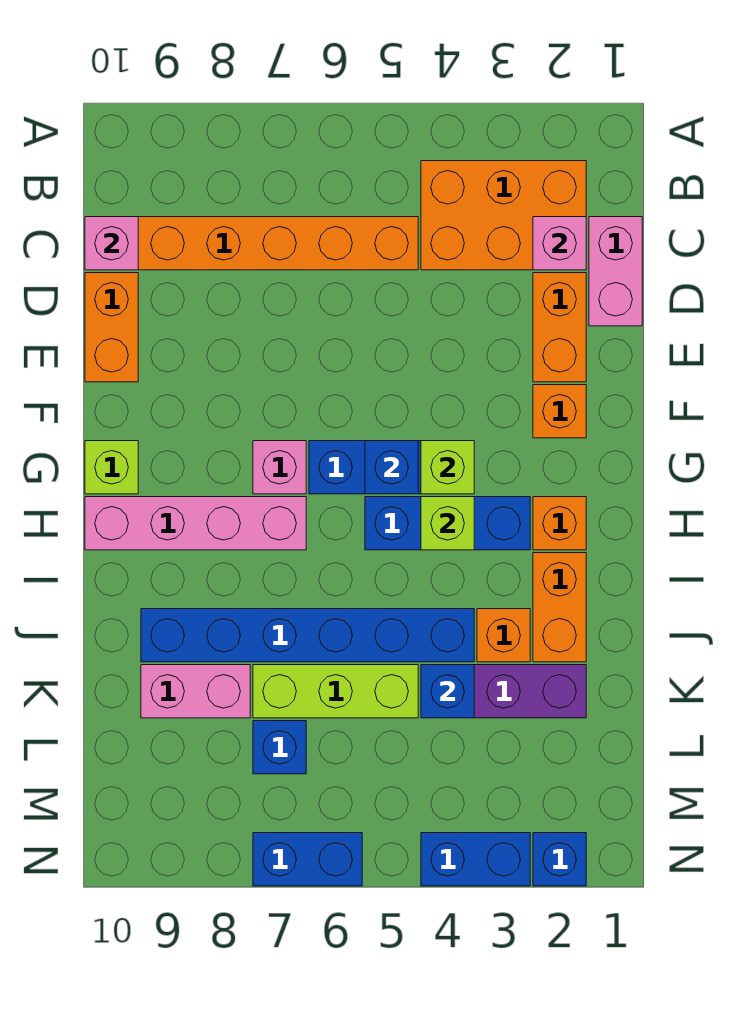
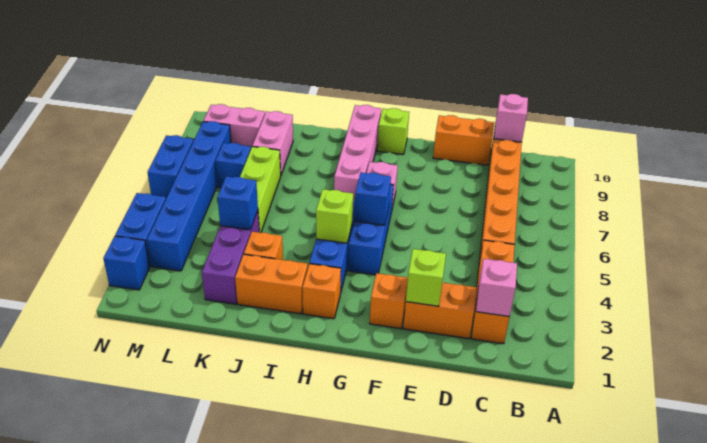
orange brick B2:C4 level 1 -> orange brick C2:C4 level 1
pink brick C1:D1 level 1 -> pink brick L9:M9 level 1
lime brick G4 level 2 -> lime brick E2 level 2
blue brick J4:J9 level 1 -> blue brick M3:M8 level 1

